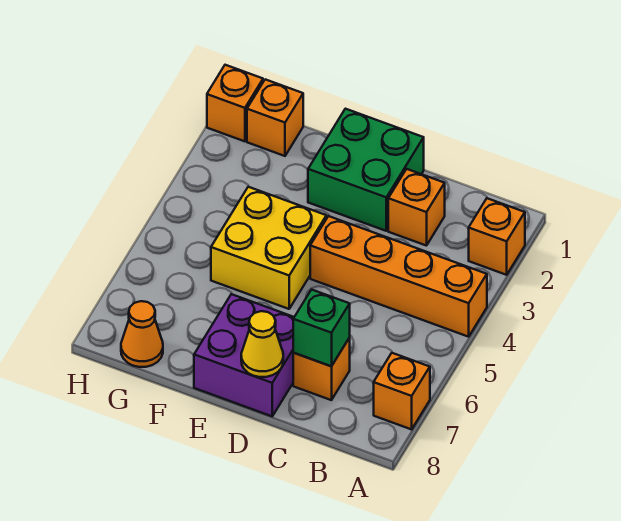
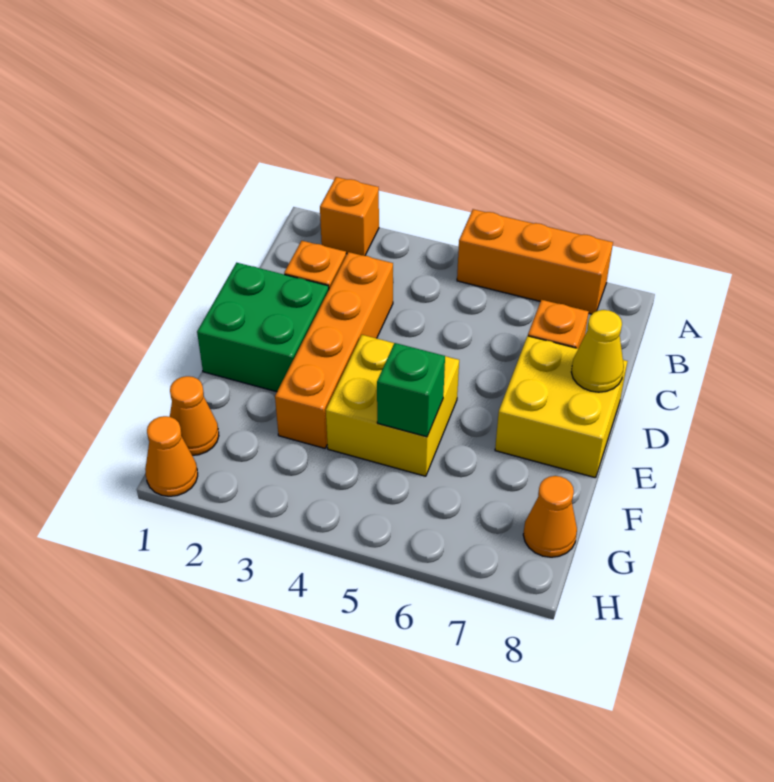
orange brick A4:D4 level 1 -> orange brick C3:F3 level 1
orange brick A7 level 1 -> orange brick A5:A7 level 1
green brick C7 level 2 -> green brick F5 level 2
purple brick D7:E8 level 1 -> yellow brick D7:E8 level 1
orange brick G1 level 1 -> orange cone G1 level 1
orange brick H1 level 1 -> orange cone H1 level 1

